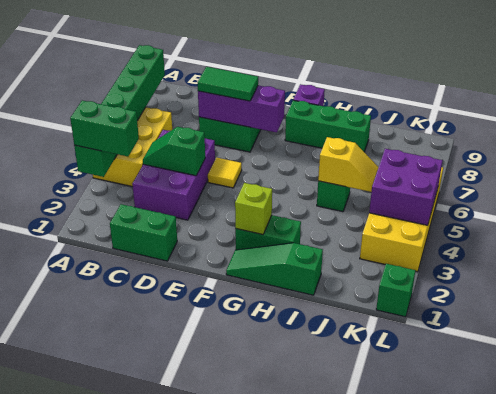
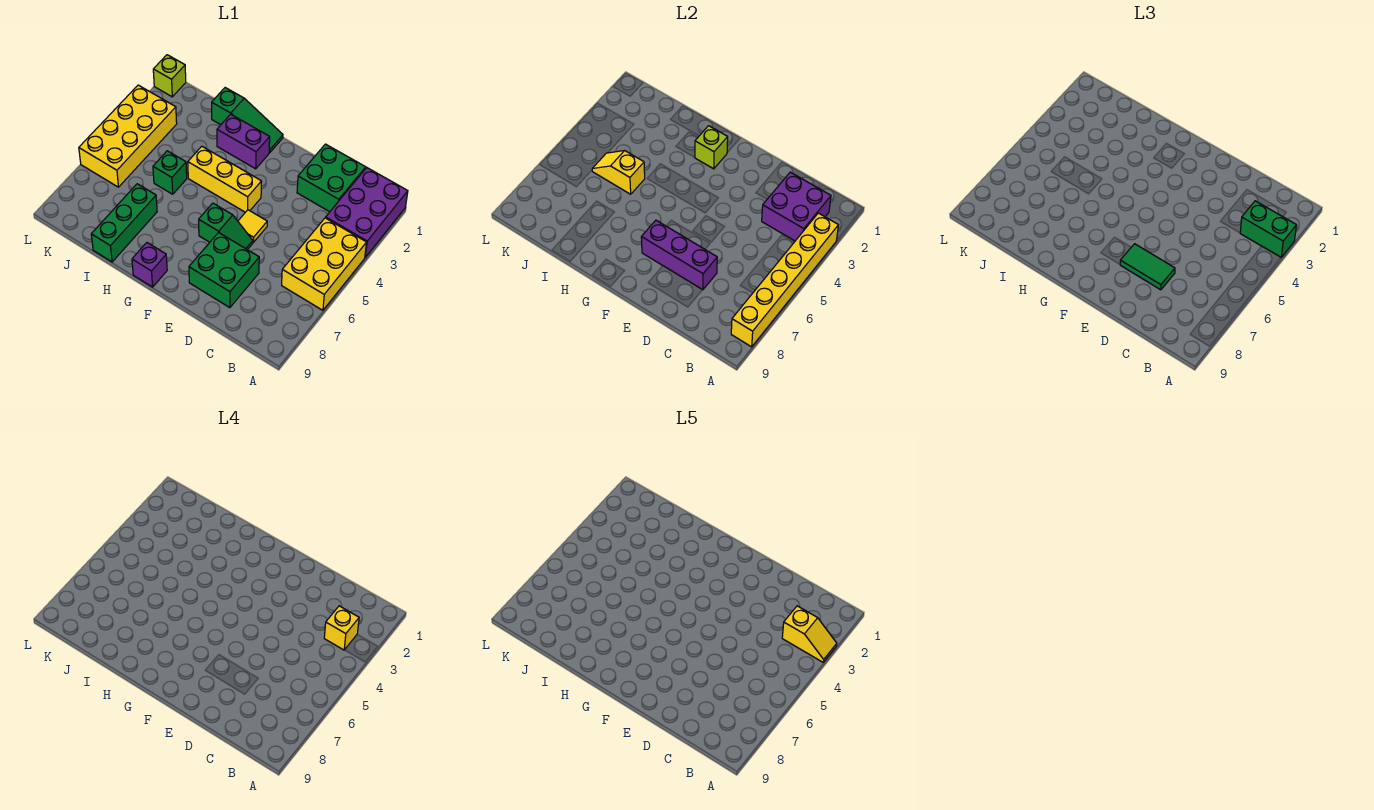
green brick A3:A8 level 2 -> yellow brick A3:A8 level 2
none -> yellow slope A3:B3 level 5 top B
none -> yellow brick B3 level 4
green brick C1:D1 level 1 -> green brick C1:D2 level 1
purple brick C3:D5 level 1 -> purple brick A1:B3 level 1
green slope C4:D4 level 2 top D -> green slope E6:F6 level 1 top F
none -> yellow brick F4:H4 level 1
green brick G2:H2 level 1 -> purple brick G2:H2 level 1
green brick G8:I8 level 1 -> green brick I7:I9 level 1
purple brick K4:L5 level 2 -> purple brick B2:C3 level 2
green brick L1 level 1 -> lime brick L1 level 1

